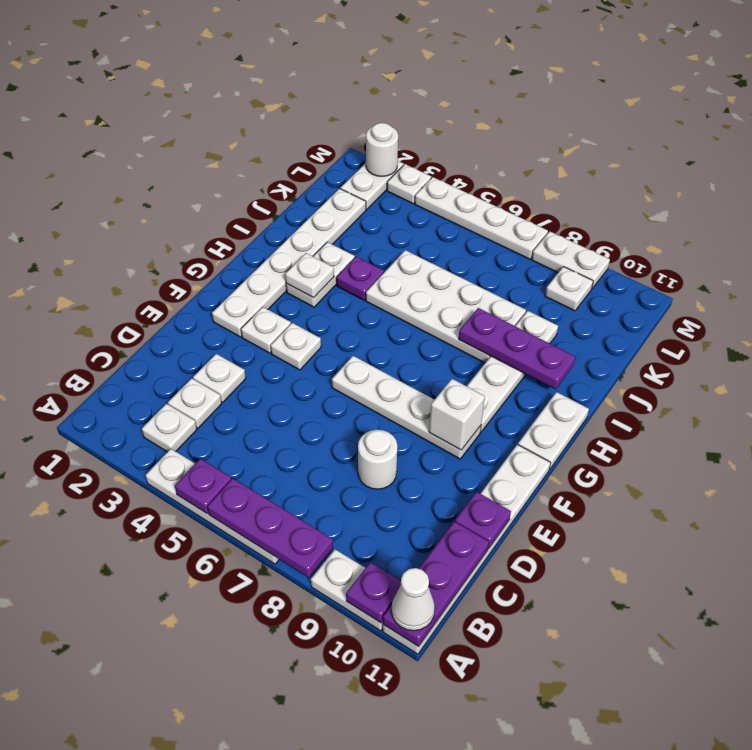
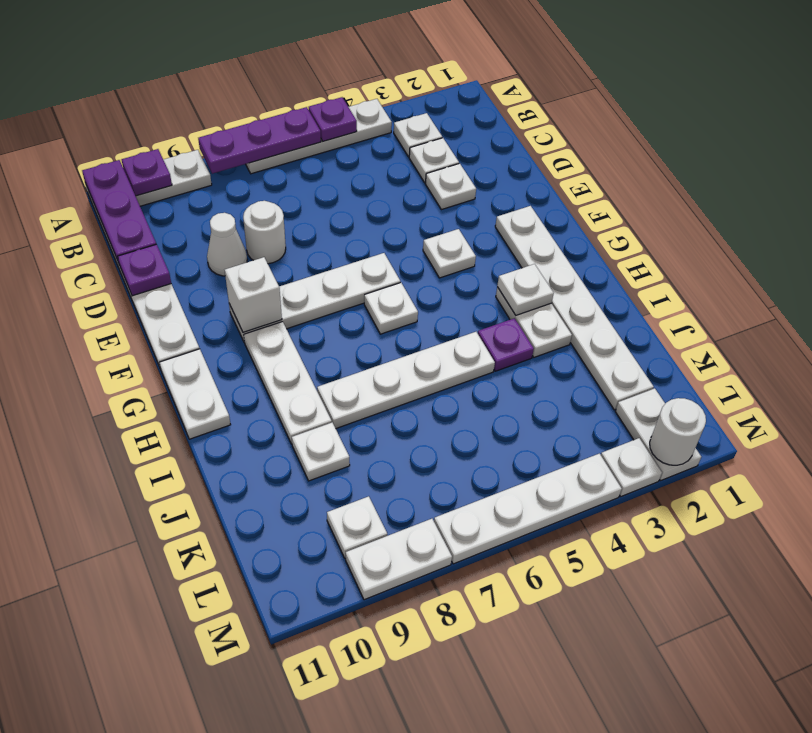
white cone A11 level 3 -> white cone D9 level 1
white plate F3 level 1 -> white plate G6 level 1
white plate I5:J8 level 1 -> white plate I5:I8 level 1
purple plate I8:I10 level 2 -> none

